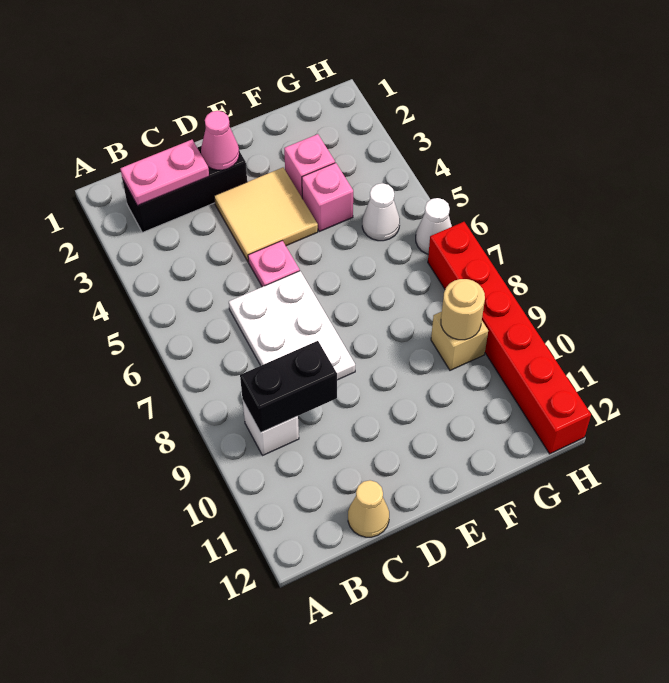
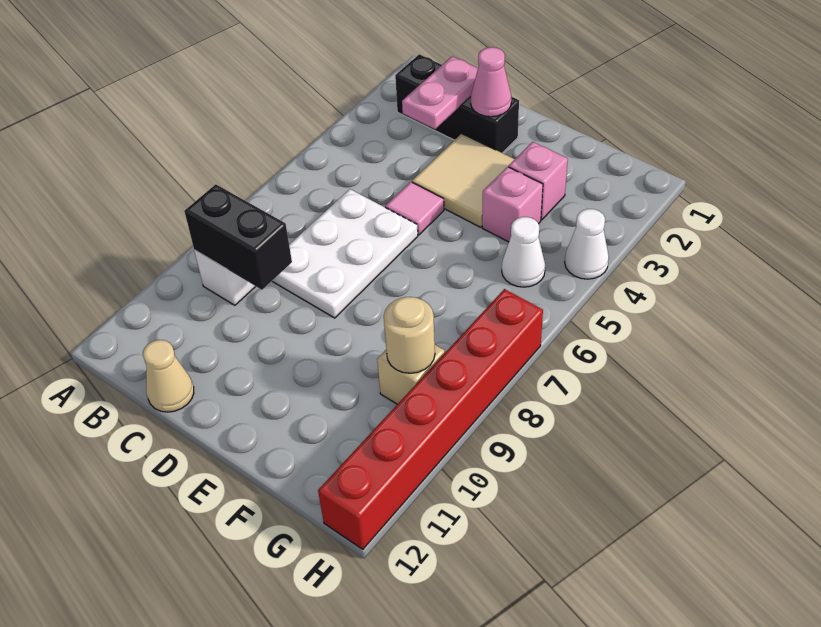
pink plate B2:C2 level 2 -> pink plate C2:C3 level 2
pink plate D5 level 1 -> pink tile D5 level 1
white cone H6 level 1 -> white cone H4 level 1

